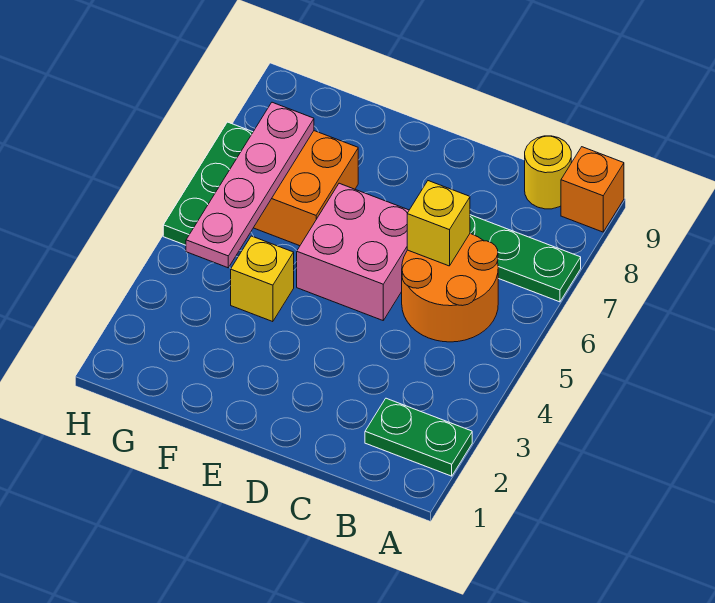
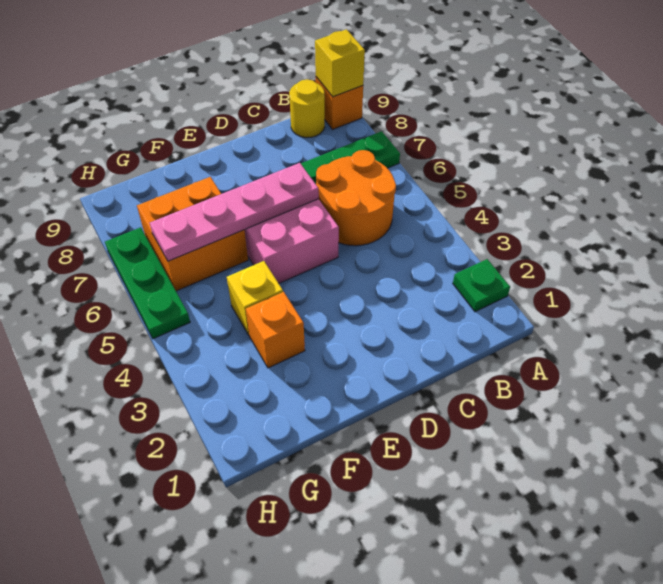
green plate A2:B2 level 1 -> green plate A2 level 1
yellow brick C6 level 2 -> yellow brick A9 level 2
none -> orange brick F3 level 1
pink plate G4:G7 level 2 -> pink plate D6:G6 level 2

